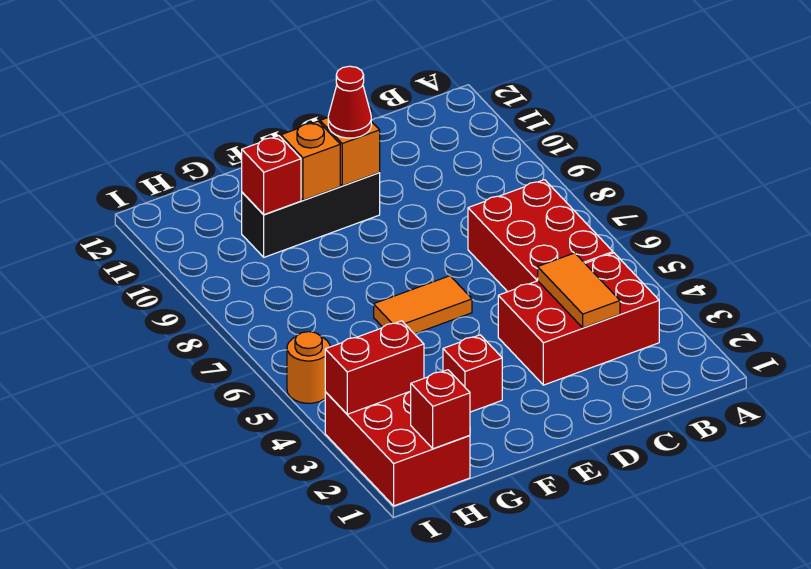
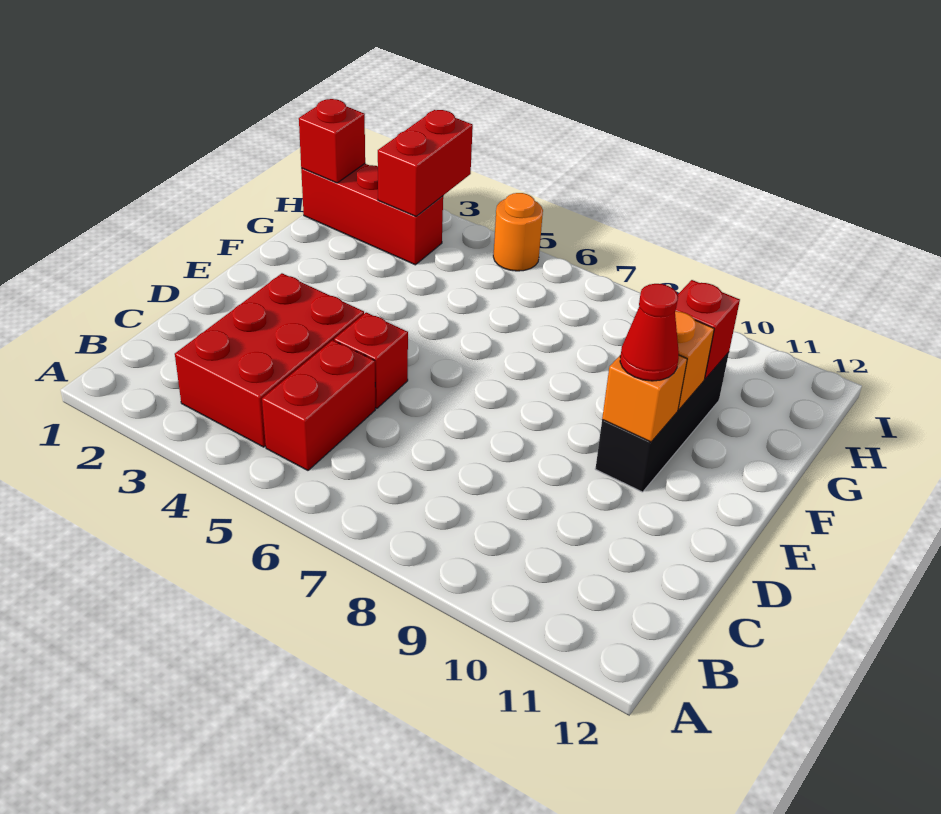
red brick B5:C7 level 1 -> red brick B5:C5 level 1
orange tile C3:C4 level 2 -> none
orange tile E6:F6 level 1 -> none
red brick F3 level 1 -> red brick D5 level 1
red brick H1:I3 level 1 -> red brick H1:H3 level 1

